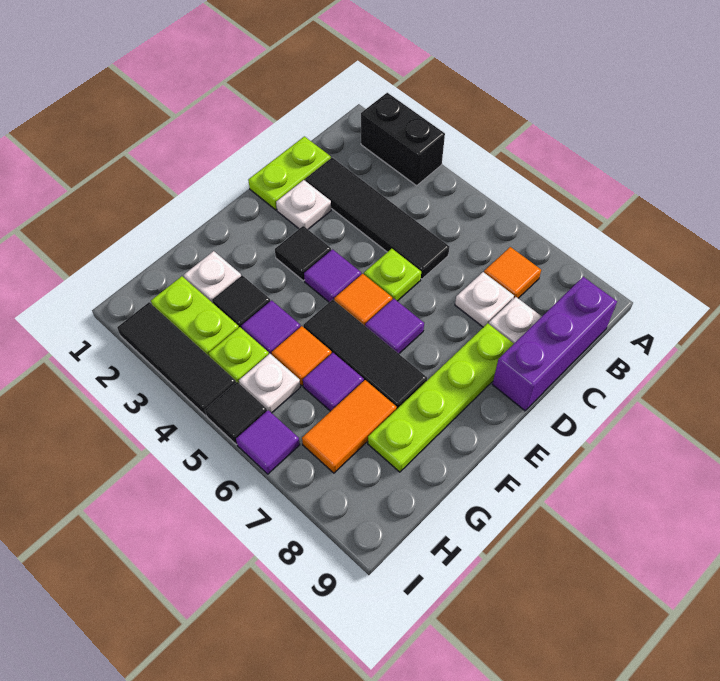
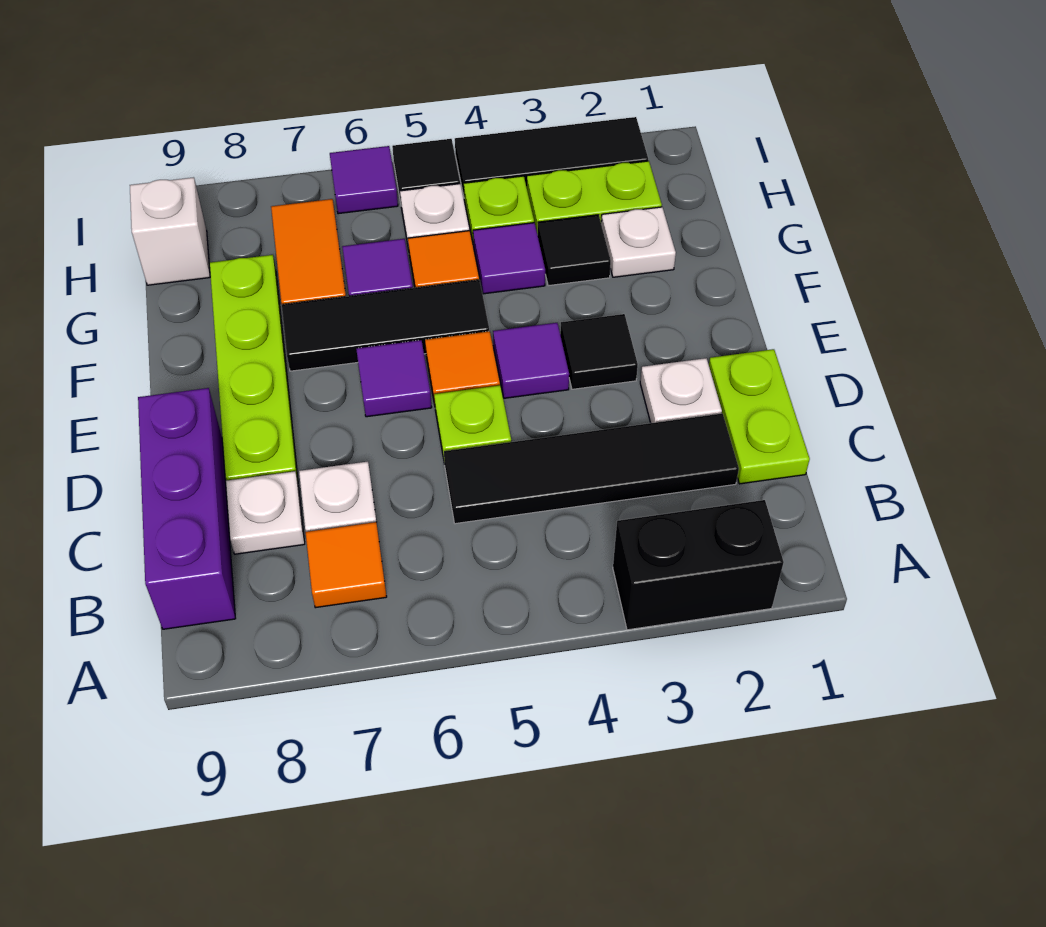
none -> white brick H9 level 1

